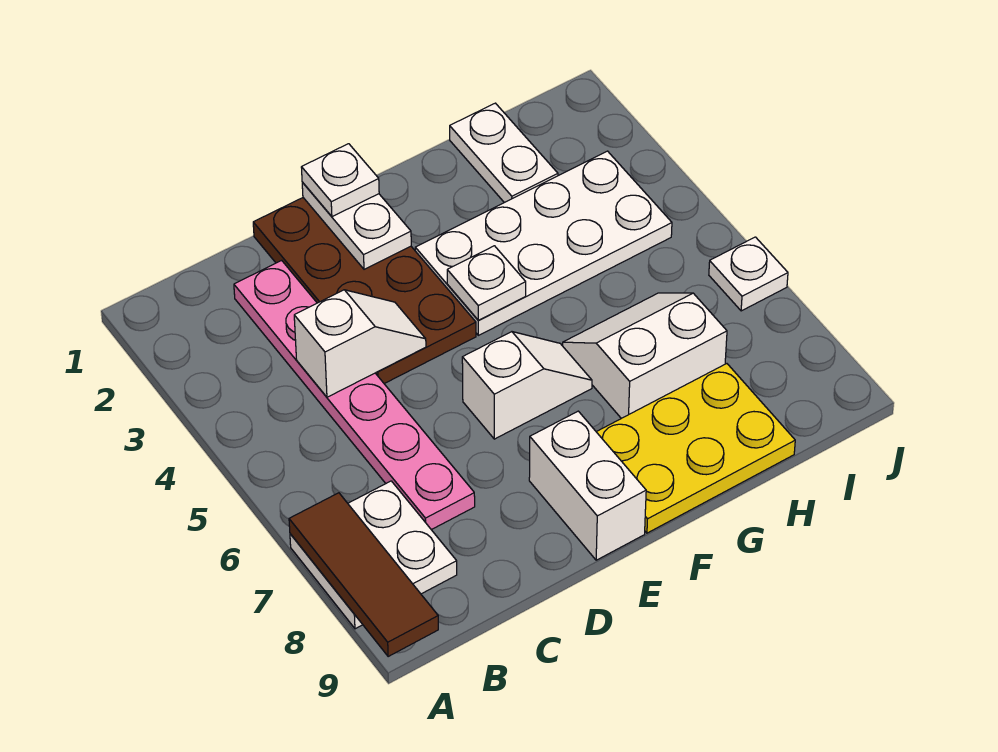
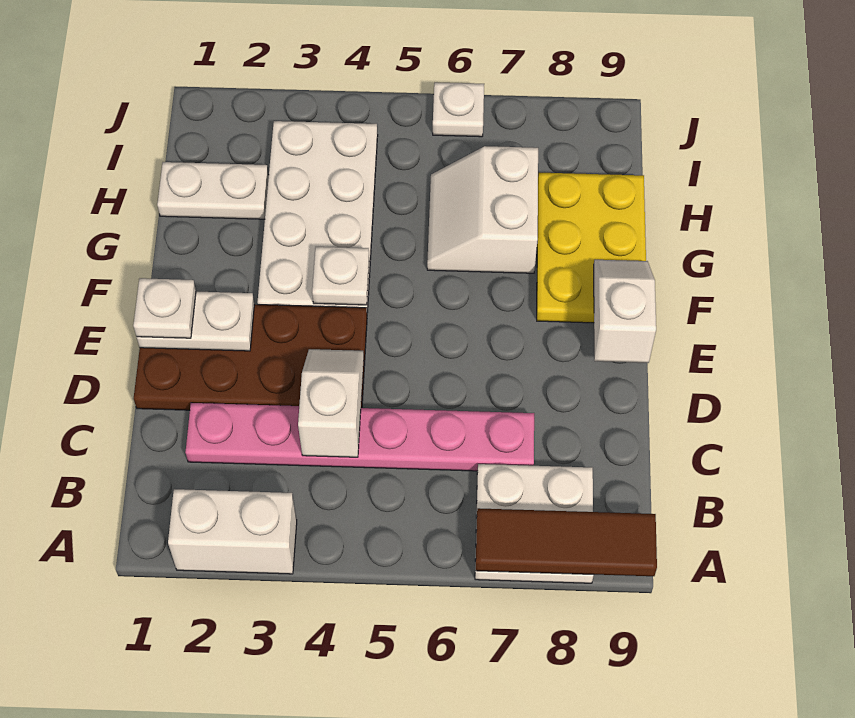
white slope E6:F6 level 1 top E -> white slope E9:F9 level 2 top E
white brick E8:E9 level 1 -> white brick A2:A3 level 1

